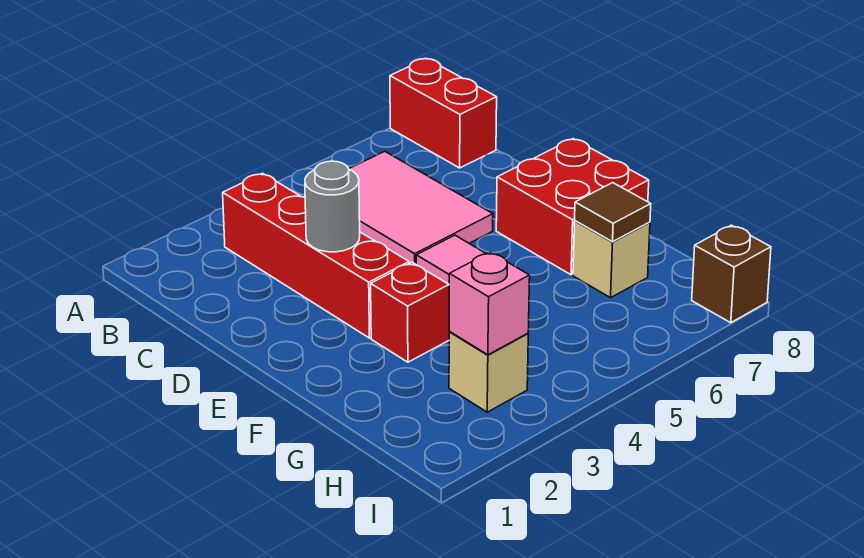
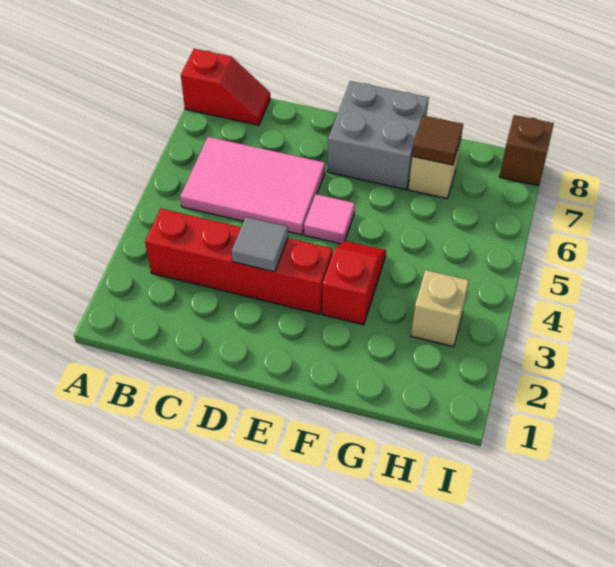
red brick A8:B8 level 1 -> red slope A8:B8 level 1 top A
grey round brick D3 level 2 -> grey tile D3 level 2
red brick E7:F8 level 1 -> grey brick E7:F8 level 1
pink brick H3 level 2 -> none

